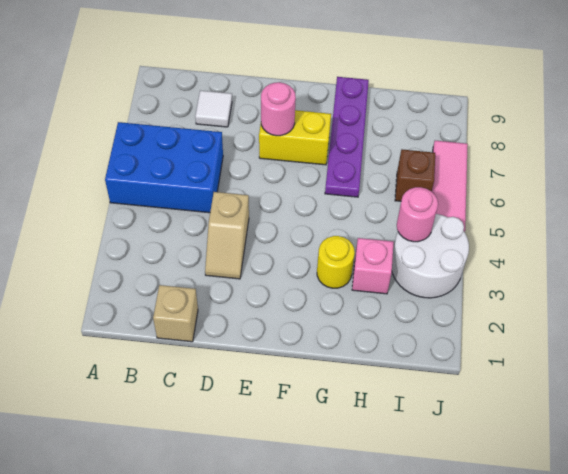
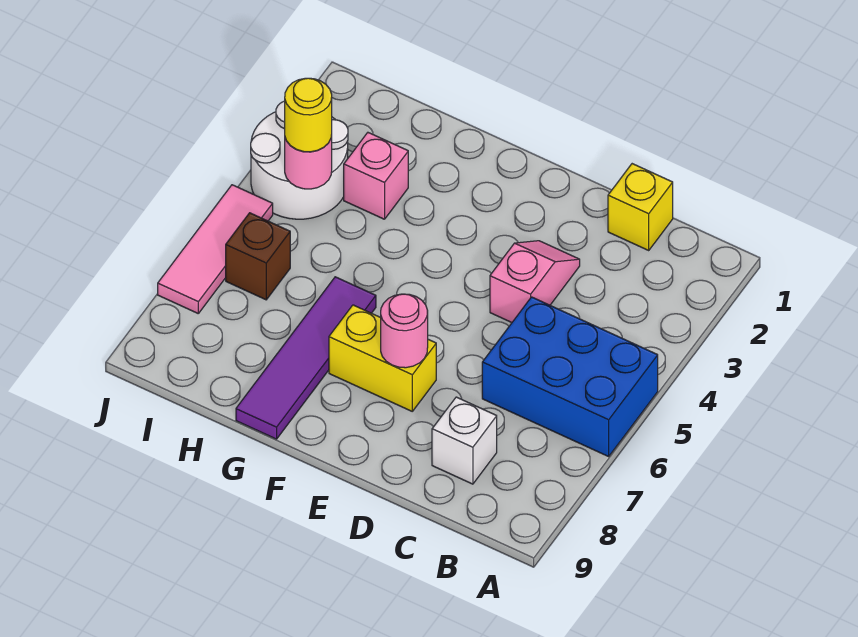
tan brick C1 level 1 -> yellow brick C1 level 1
white tile C8 level 1 -> white brick C8 level 1
tan slope D3:D4 level 1 top 4 -> pink slope D3:D4 level 1 top 4
yellow round brick G3 level 1 -> yellow round brick I4 level 3
purple plate G6:G9 level 1 -> purple tile G6:G9 level 1

